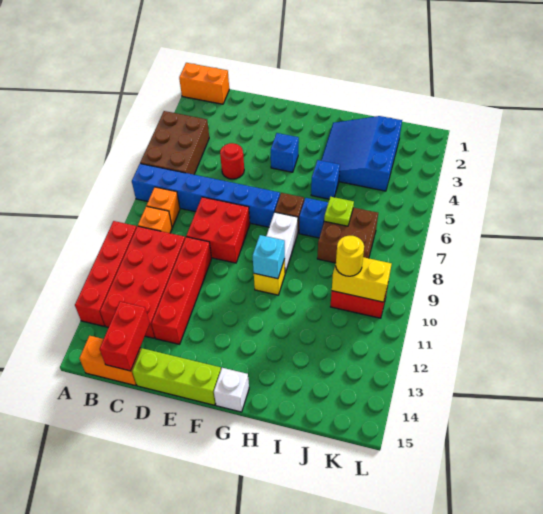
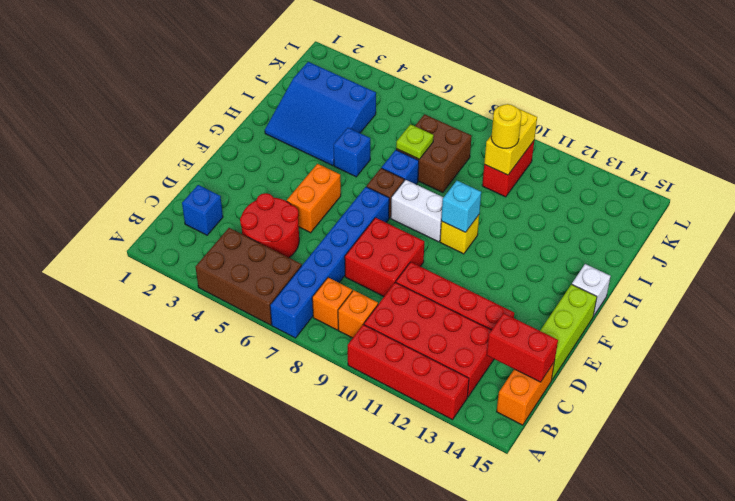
orange brick A1:B1 level 1 -> orange brick E5:F5 level 1
red round brick D5 level 1 -> red round brick C4:D5 level 1
blue brick F4 level 1 -> blue brick C2 level 1

